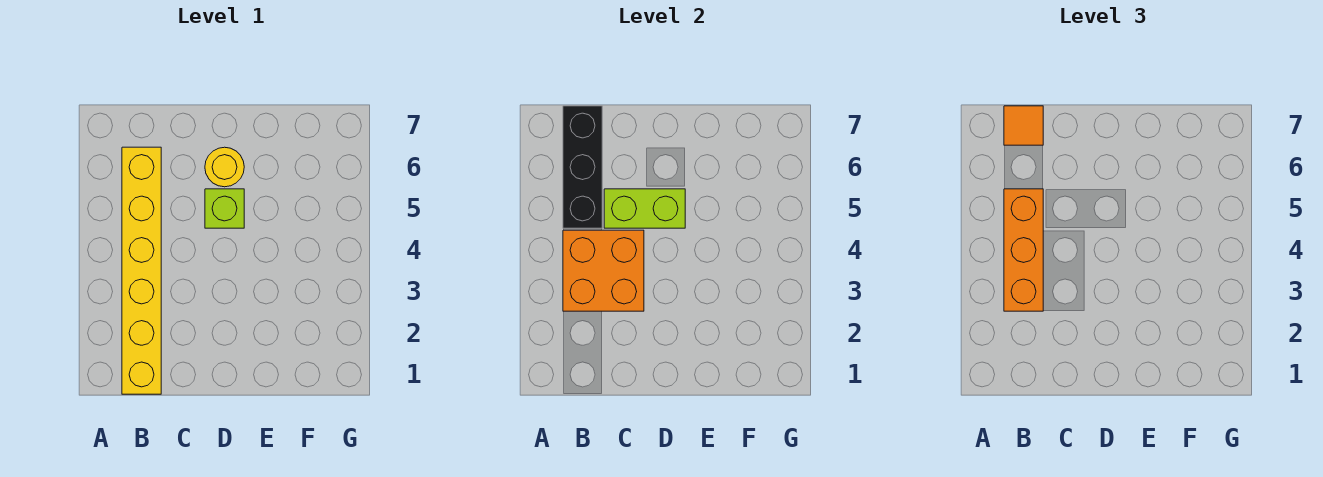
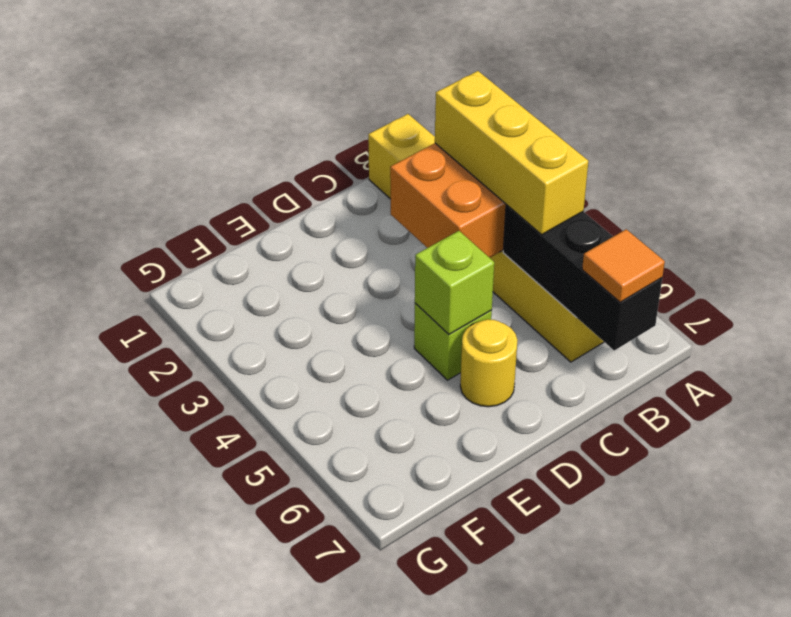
orange brick B3:B5 level 3 -> yellow brick B3:B5 level 3
lime brick C5:D5 level 2 -> lime brick D5 level 2

